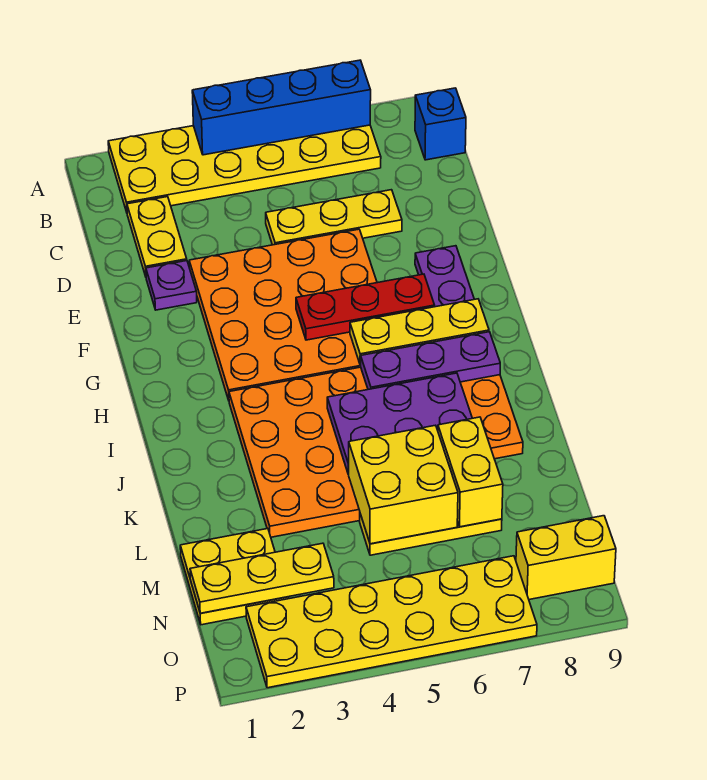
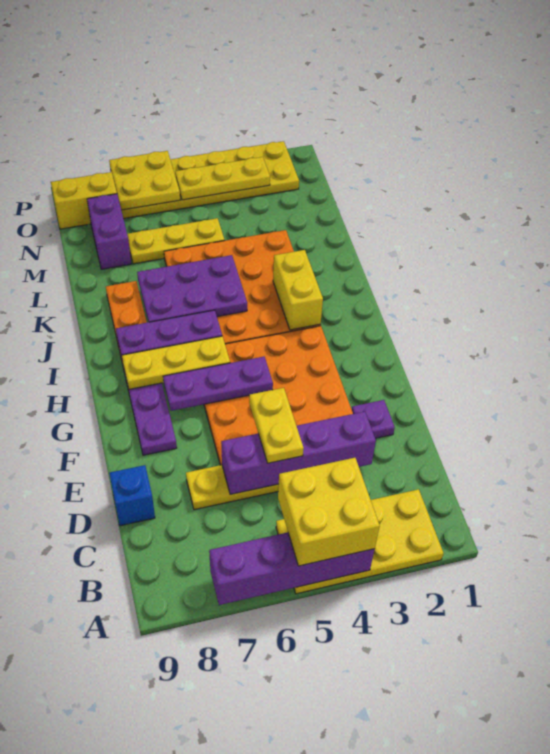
yellow plate A2:B7 level 1 -> yellow plate A2:B5 level 1
blue brick A4:A7 level 2 -> purple brick A4:A7 level 2
blue brick B9 level 1 -> blue brick D9 level 1
yellow plate C2:D2 level 1 -> yellow plate D5:E5 level 3
none -> purple brick D3:D6 level 2
red plate G5:G7 level 2 -> purple plate G5:G7 level 2
yellow brick L5:M6 level 2 -> yellow brick A4:B5 level 3
yellow brick L7:M7 level 2 -> yellow brick I3:J3 level 2
yellow plate M1:N2 level 1 -> yellow plate O6:P7 level 2
none -> purple brick M8:N8 level 1
yellow plate N1:N3 level 2 -> yellow plate O3:O5 level 2

